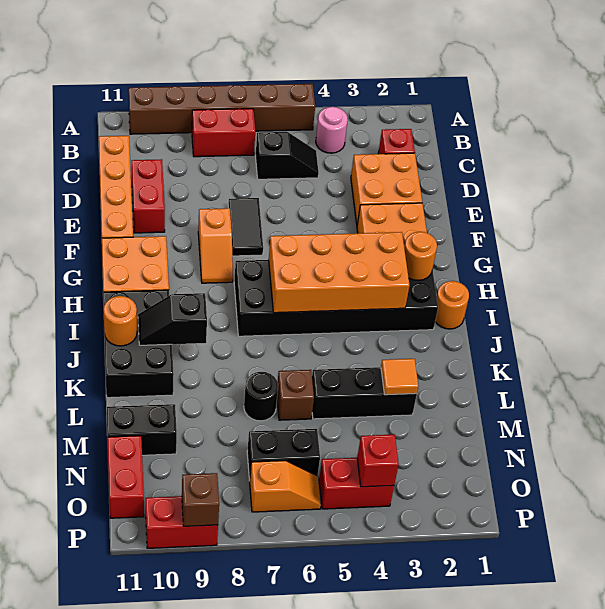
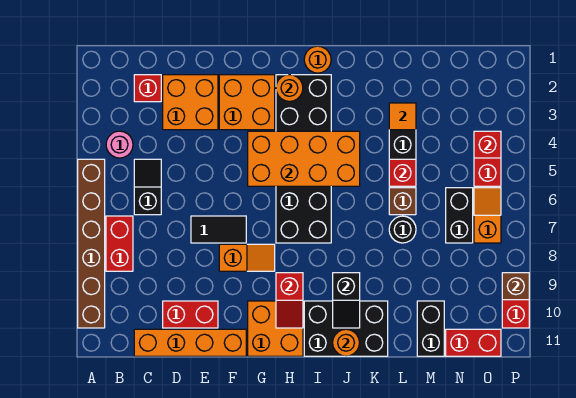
orange brick H3:I6 level 2 -> orange brick G4:J5 level 2
none -> red slope H9:H10 level 2 top 9
none -> red brick L5 level 2

